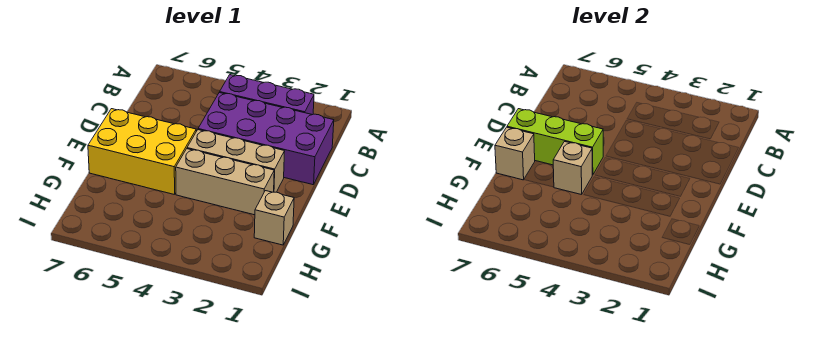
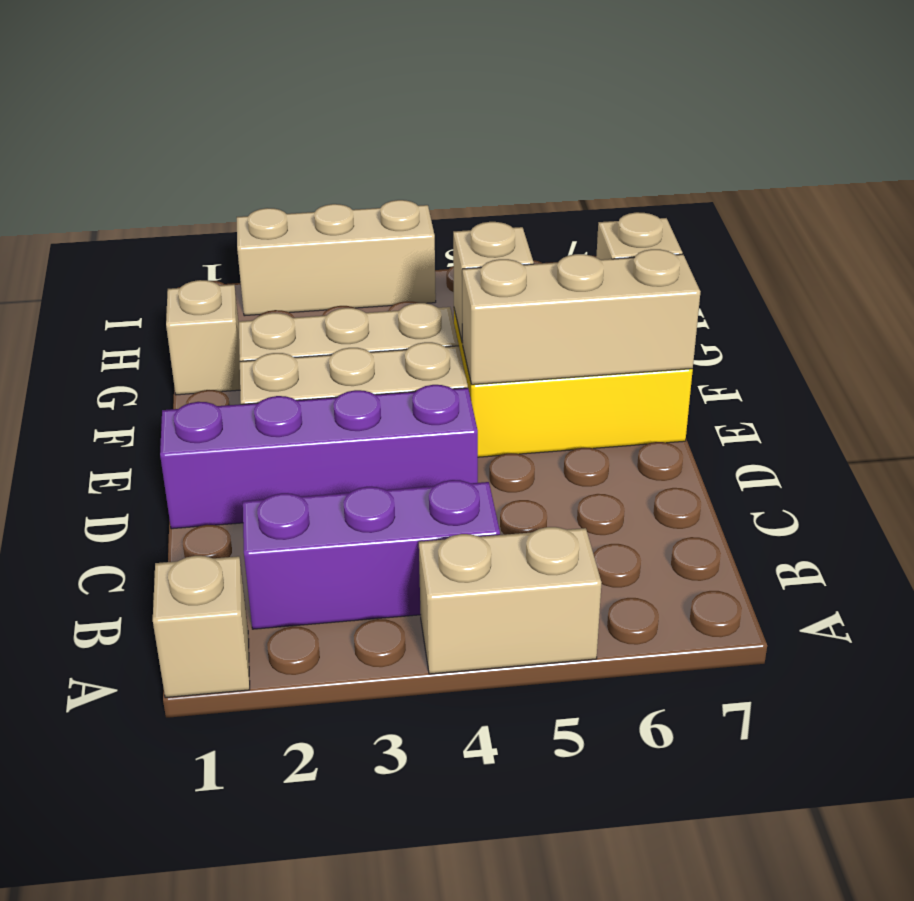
none -> tan brick A1 level 1
none -> tan brick A4:A5 level 1
purple brick C1:D4 level 1 -> purple brick D1:D4 level 1
lime brick E5:E7 level 2 -> tan brick E5:E7 level 2
none -> tan brick I2:I4 level 1

